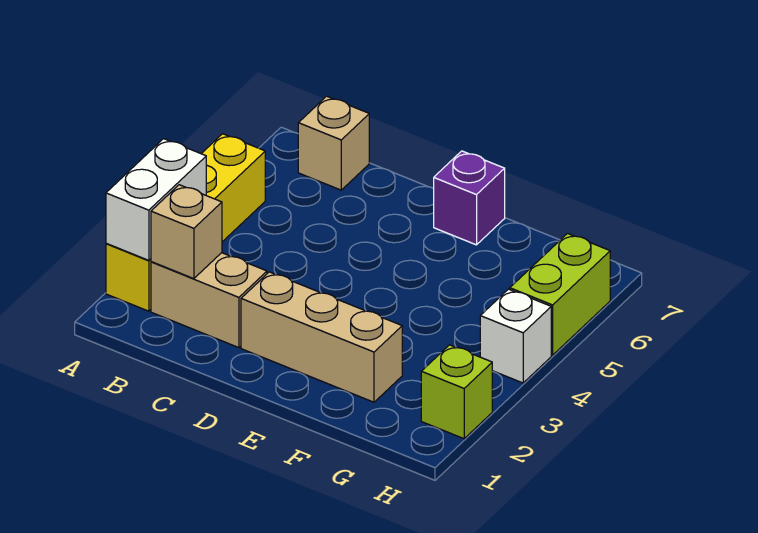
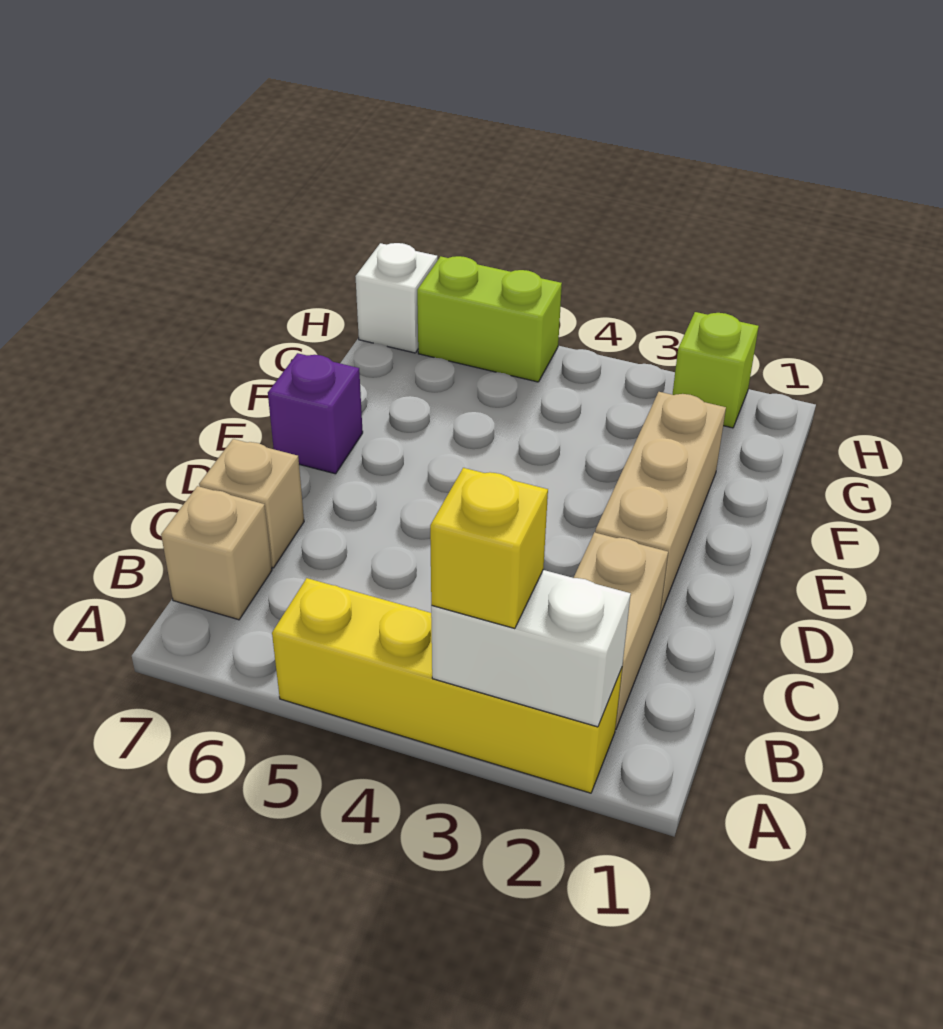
none -> yellow brick A3 level 3
tan brick B2 level 2 -> tan brick C7 level 1
white brick H4 level 1 -> white brick H7 level 1

